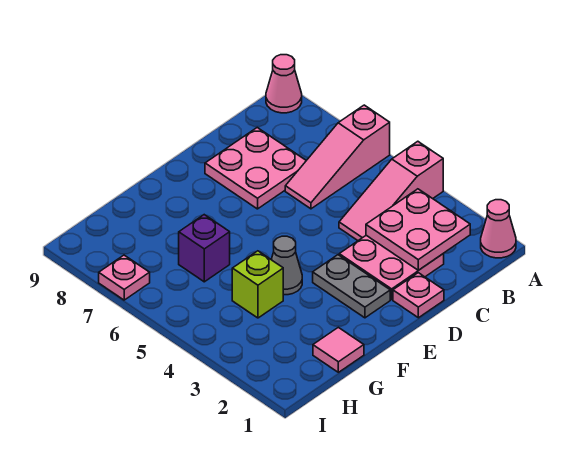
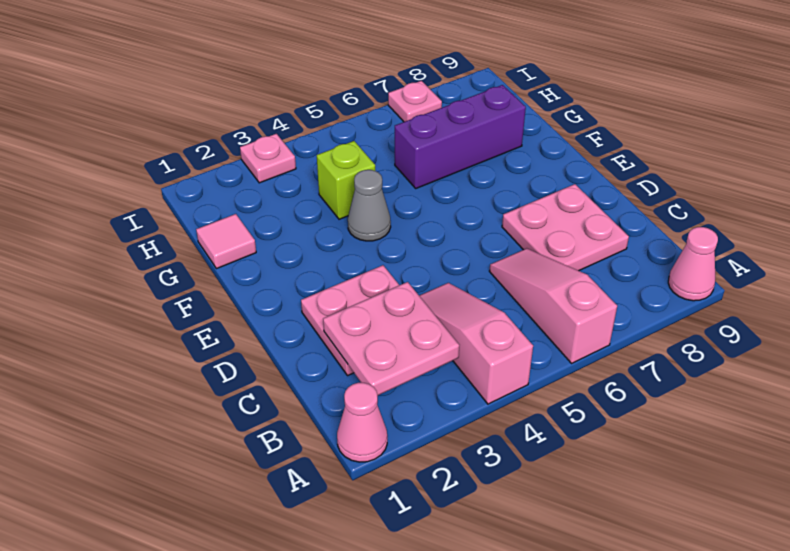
pink plate D1 level 1 -> pink plate I3 level 1
grey plate E2:E3 level 1 -> none
purple brick G6 level 1 -> purple brick G6:G8 level 1

